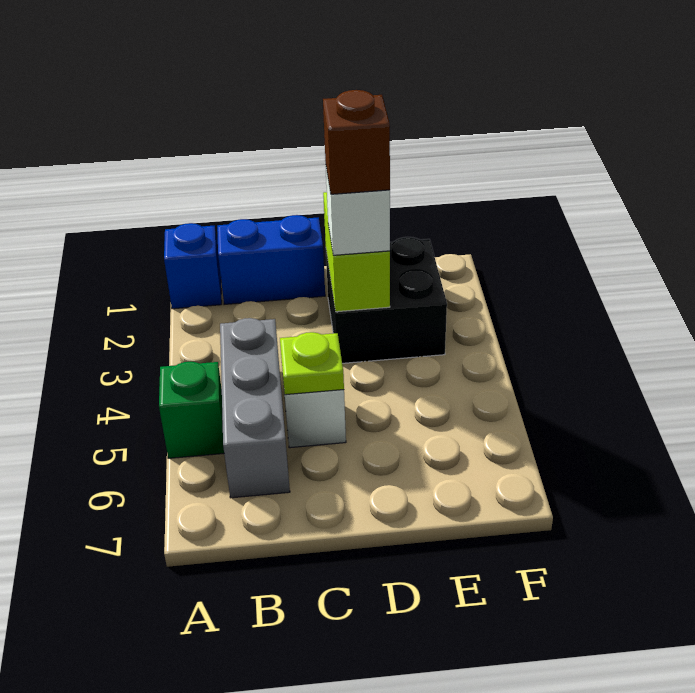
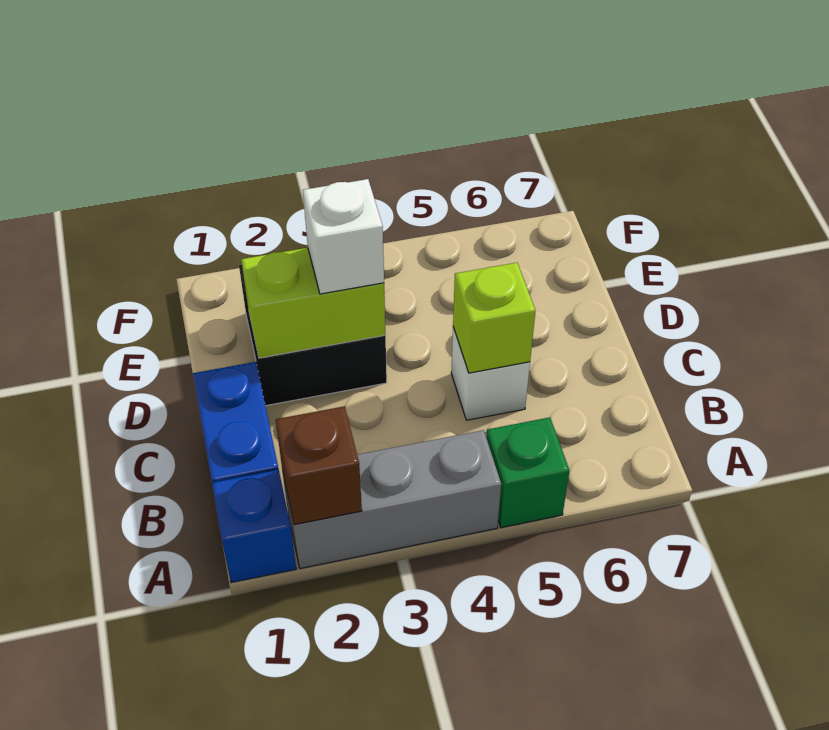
grey brick B4:B6 level 1 -> grey brick A2:A4 level 1
lime plate C5 level 2 -> lime brick C5 level 2
brown brick D3 level 4 -> brown brick A2 level 2

